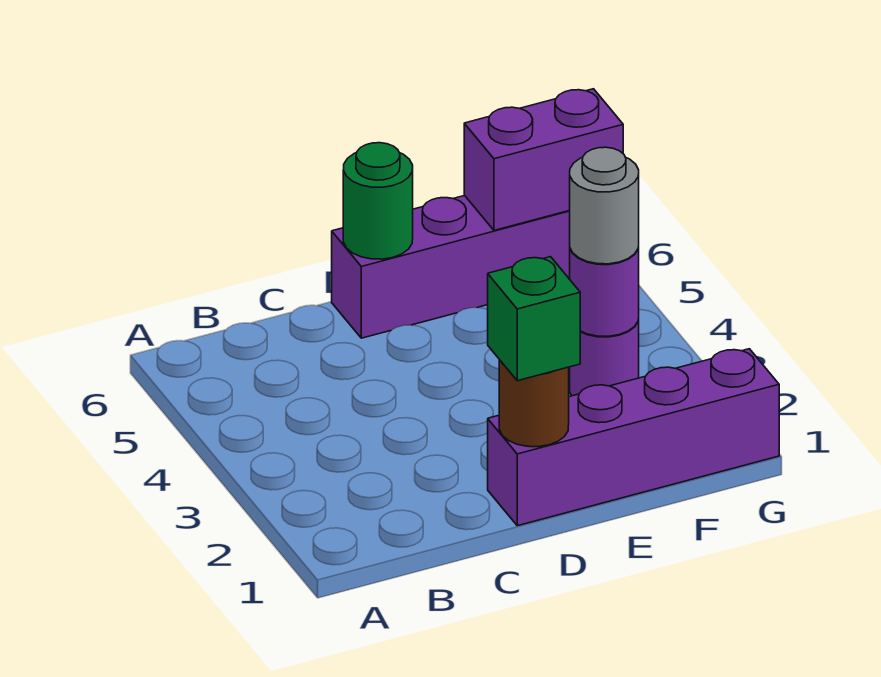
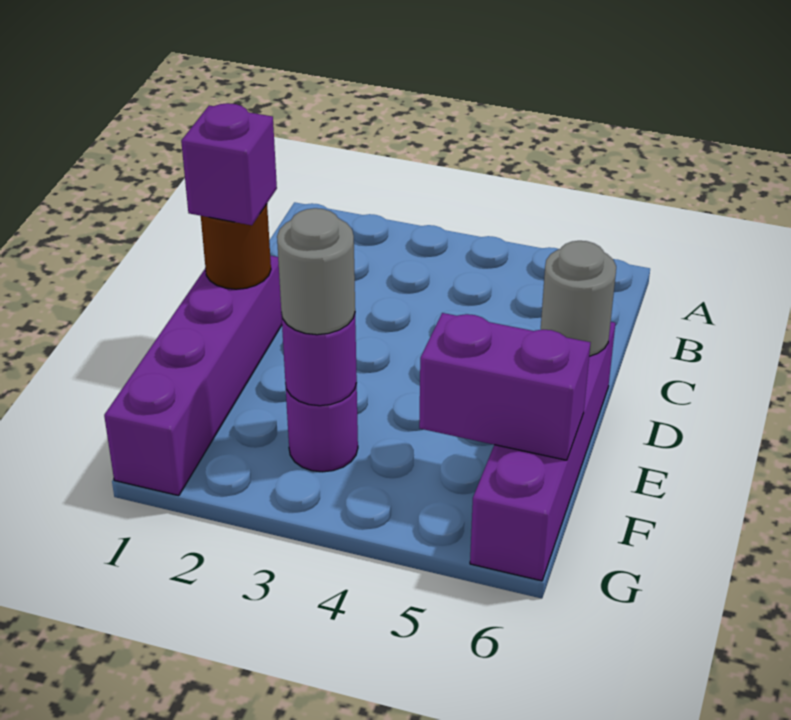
green brick D1 level 3 -> purple brick D1 level 3
green round brick D6 level 2 -> grey round brick D6 level 2
purple brick F6:G6 level 2 -> purple brick F5:F6 level 2

